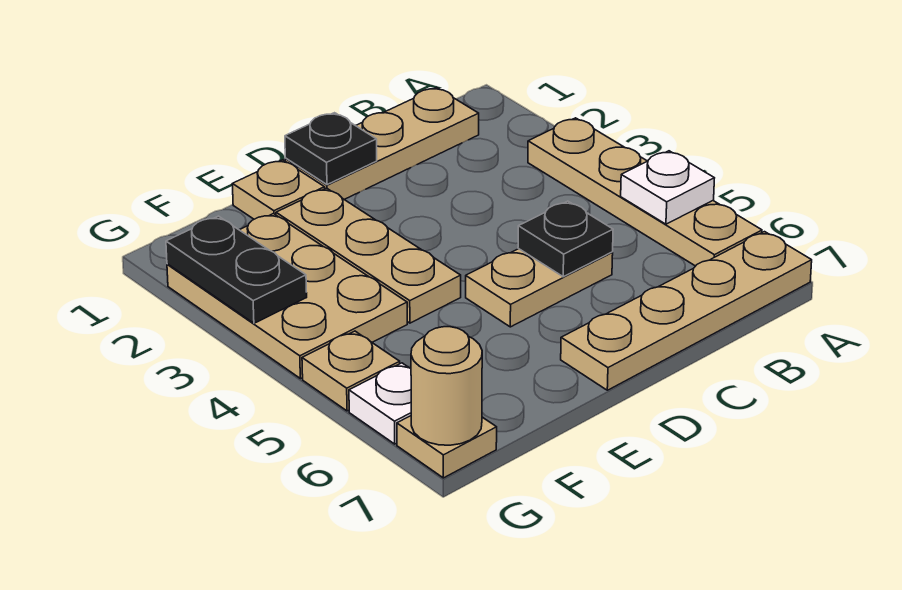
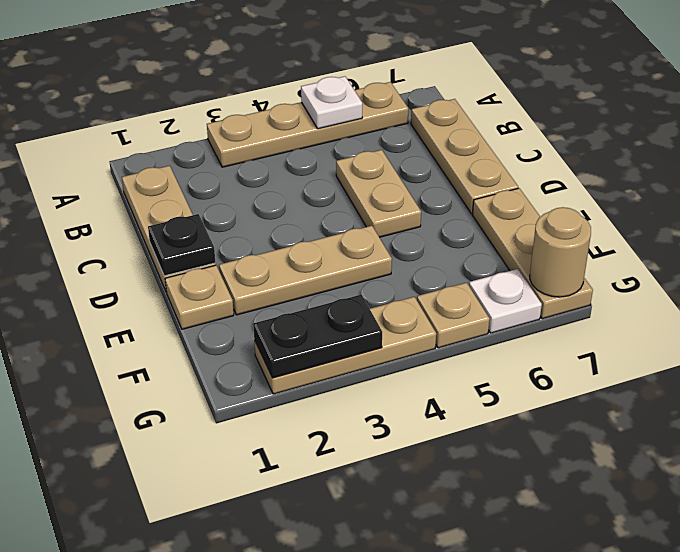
tan plate A7:D7 level 1 -> tan plate B7:D7 level 1
black plate C5 level 2 -> none
tan plate F2:G4 level 1 -> tan plate G2:G4 level 1
tan plate G7 level 1 -> tan plate E7:G7 level 1

